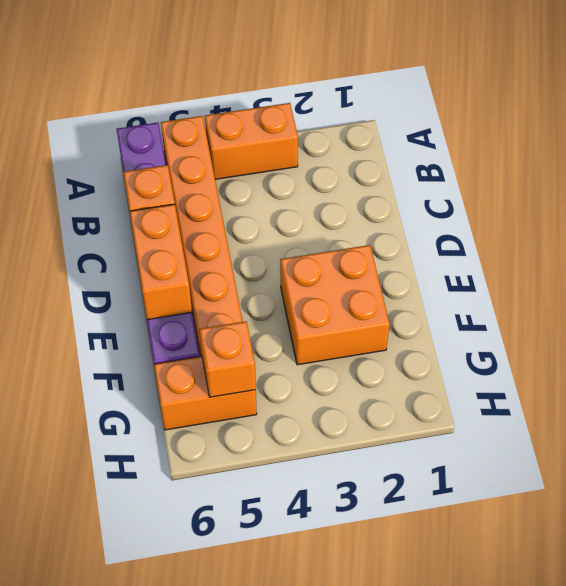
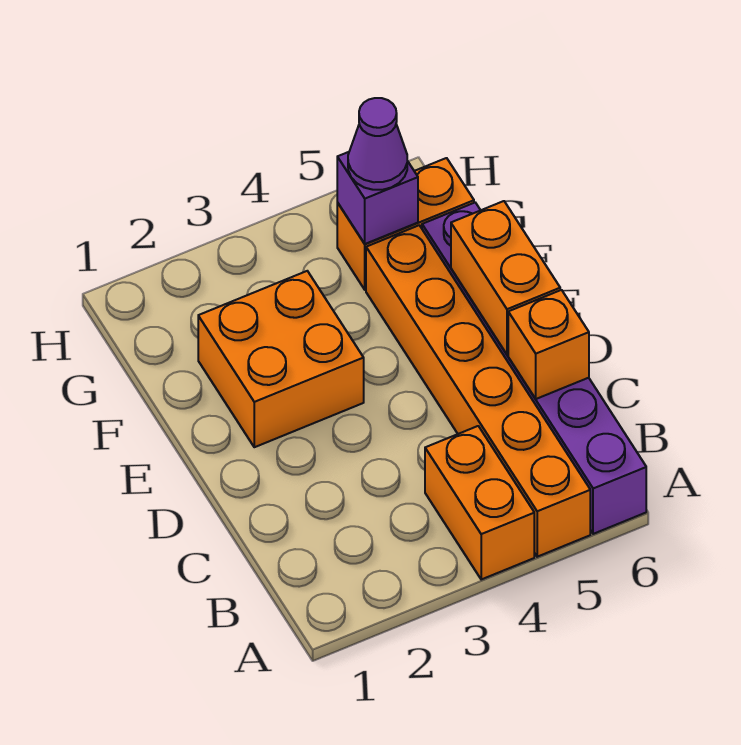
orange brick A3:A4 level 1 -> orange brick A4:B4 level 1
orange brick G5 level 2 -> purple brick G5 level 2
none -> purple cone G5 level 3

